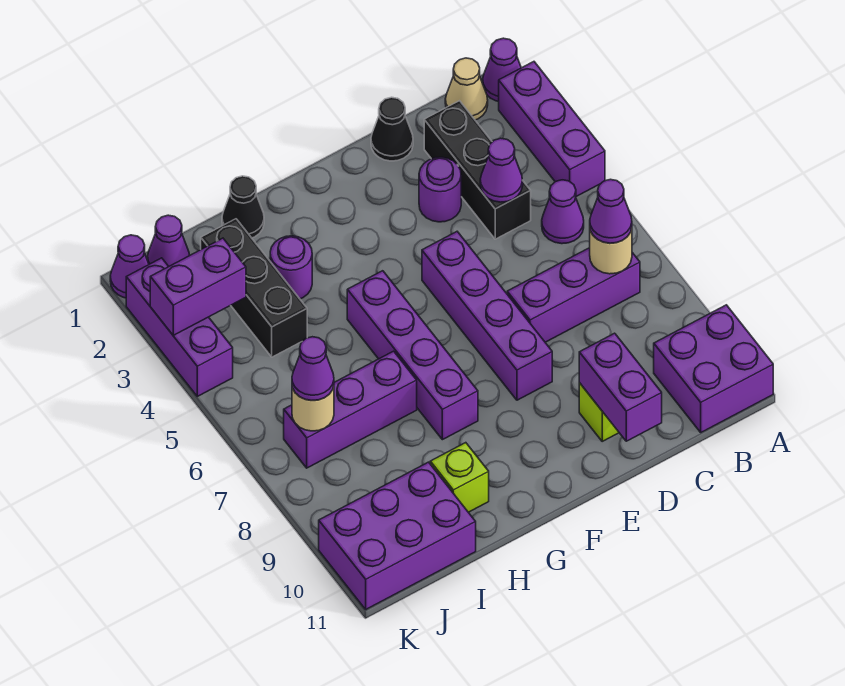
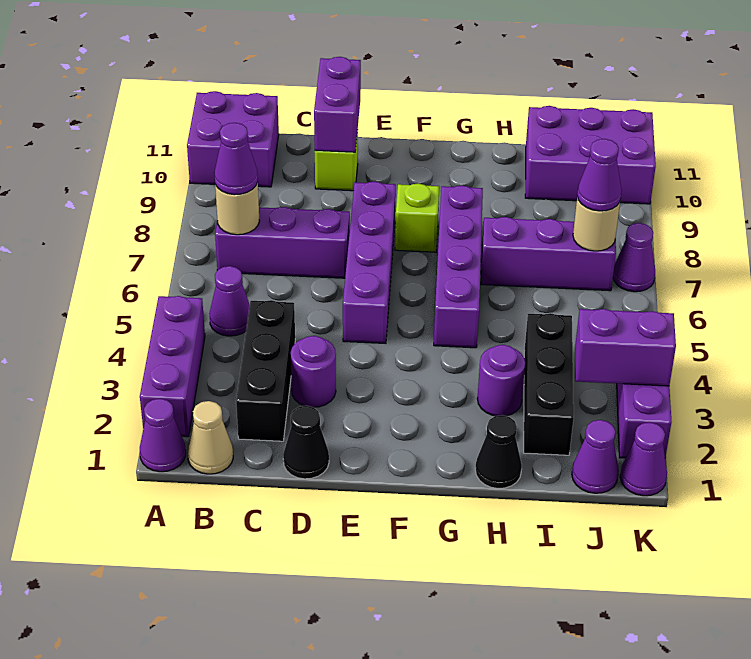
purple cone C4 level 2 -> purple cone K7 level 1
lime brick H10 level 1 -> lime brick F8 level 1

